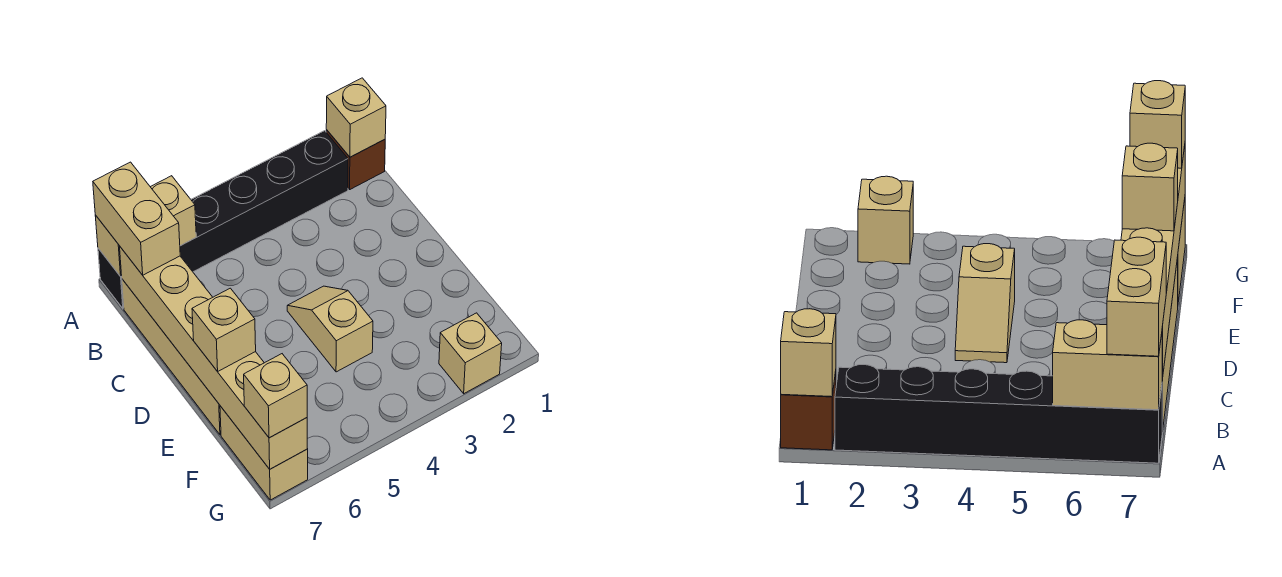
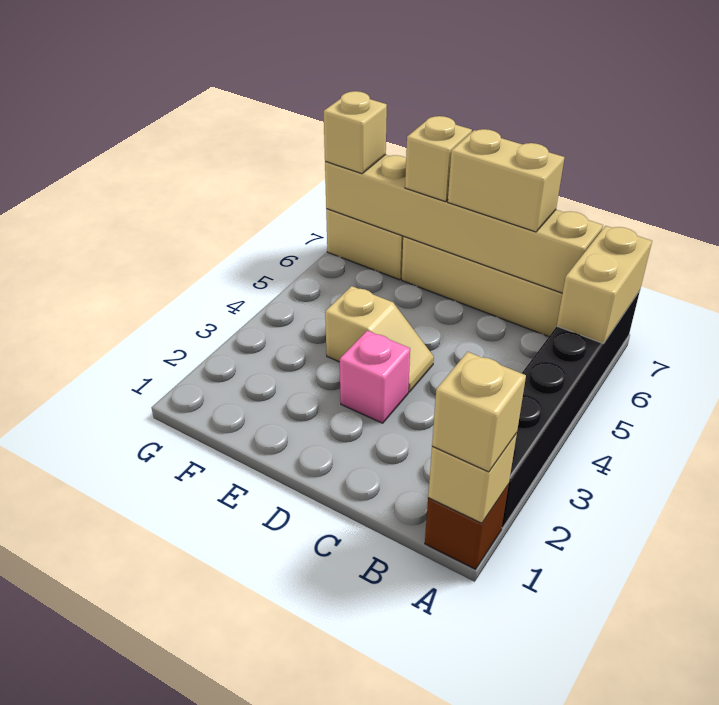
tan brick A7:B7 level 3 -> tan brick C7:D7 level 3
none -> pink brick D3 level 1
tan brick G2 level 1 -> tan brick A1 level 3

